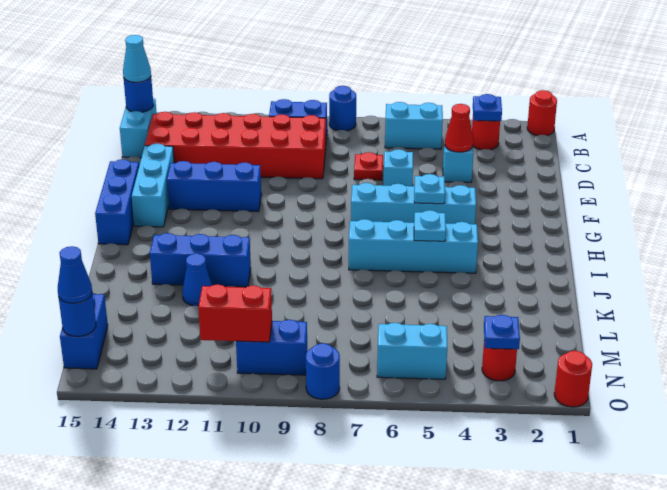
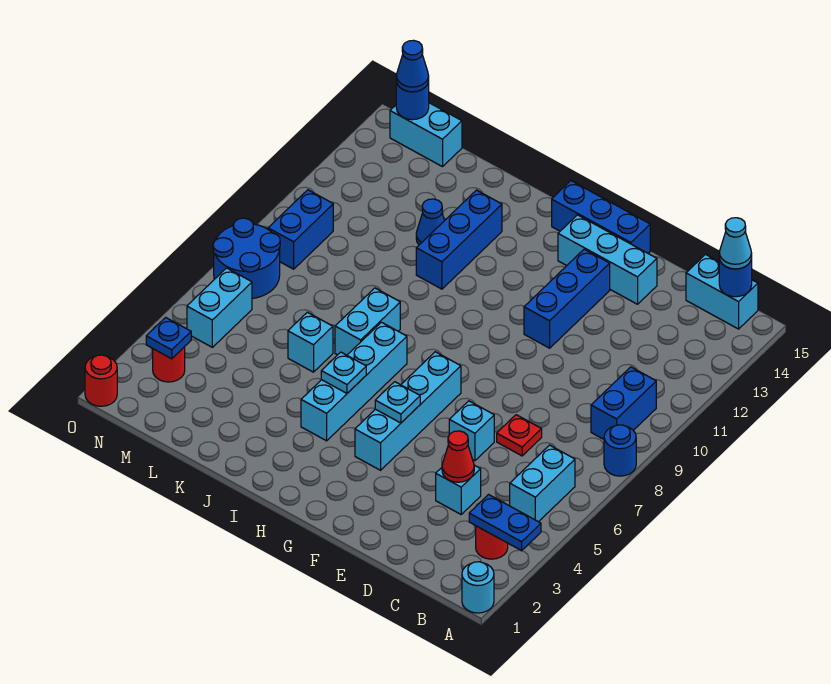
red round brick A1 level 1 -> cyan round brick A1 level 1
blue plate B3 level 2 -> blue plate A3:B3 level 2
red brick C9:D14 level 1 -> none
none -> cyan brick J7:J8 level 1
none -> cyan brick K6 level 1
blue brick M15:N15 level 1 -> cyan brick M15:N15 level 1
red brick N10:N11 level 2 -> none
blue round brick O8 level 1 -> blue round brick N7:O8 level 1

